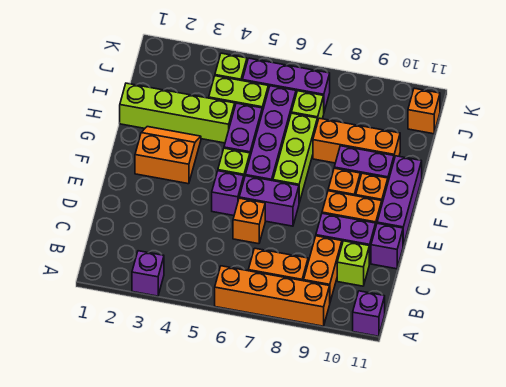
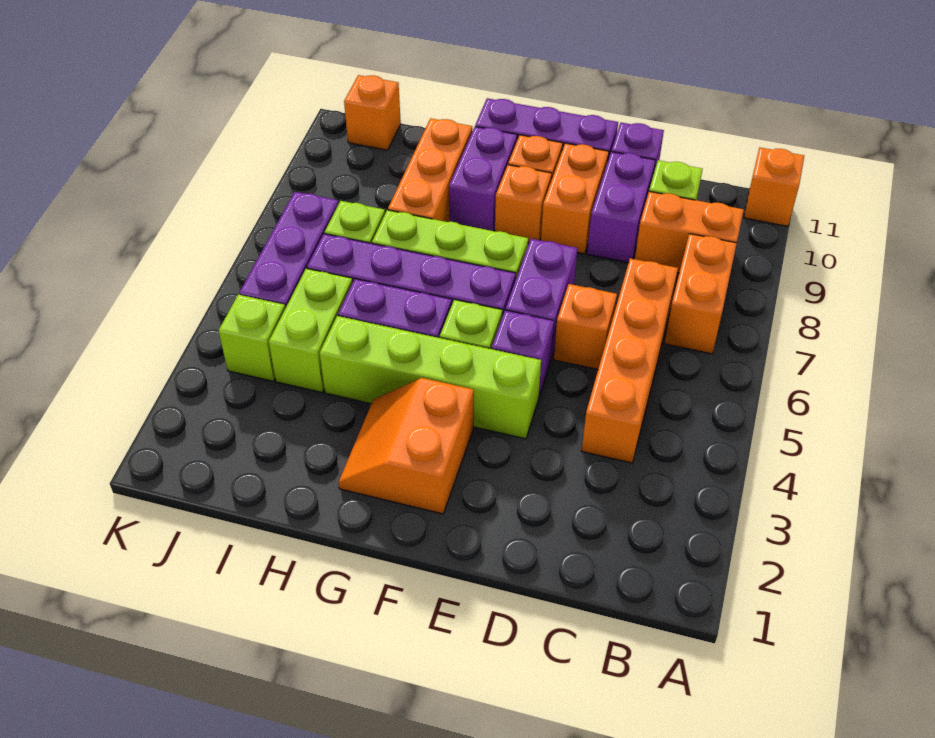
purple brick A3 level 1 -> none
orange brick A6:A9 level 1 -> orange brick C4:C7 level 1
purple brick A11 level 1 -> orange brick A11 level 1
lime brick H1:H4 level 1 -> lime brick E4:H4 level 1

